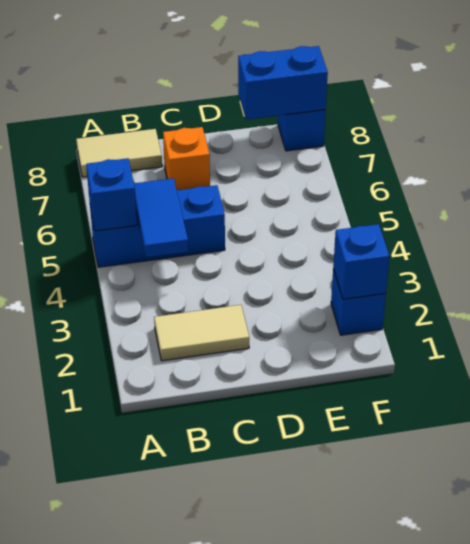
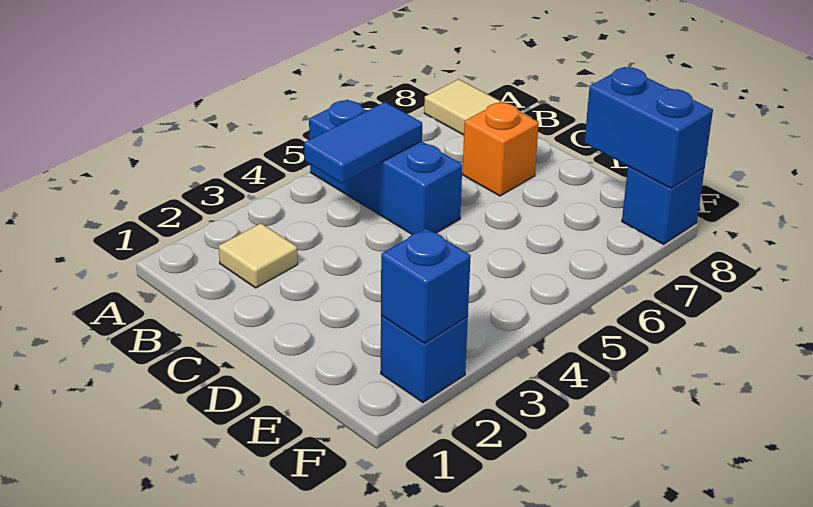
blue brick A5 level 2 -> none
tan tile B2:C2 level 1 -> tan tile B2 level 1

